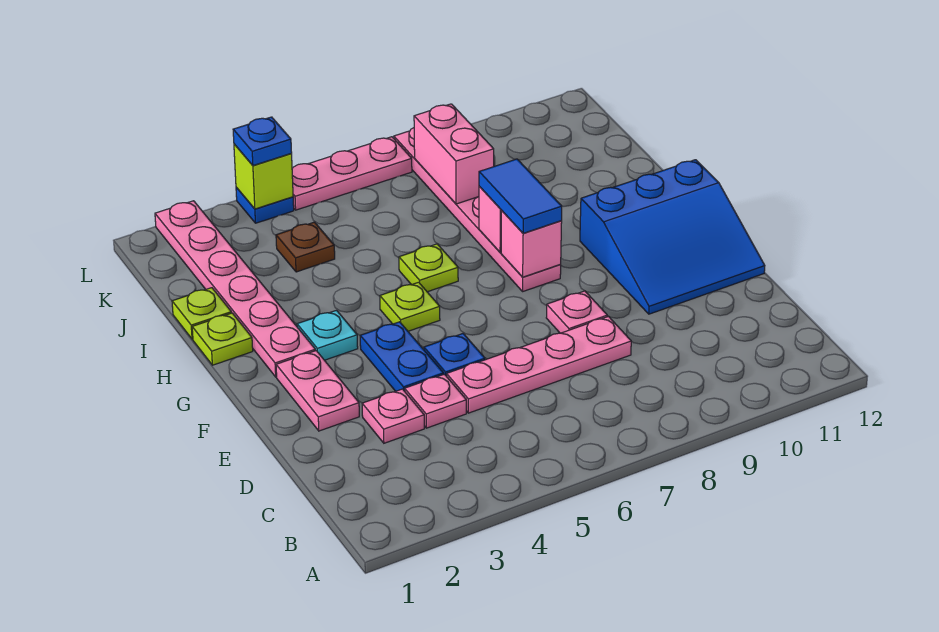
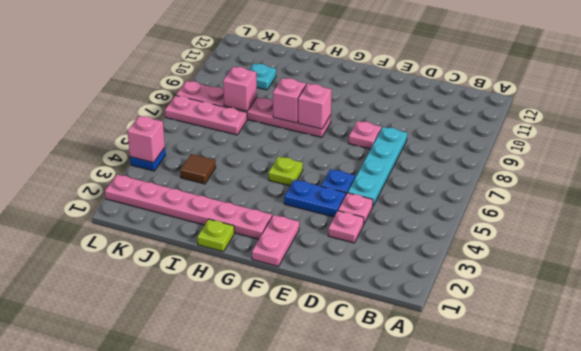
pink plate D5:D8 level 1 -> cyan plate D5:D8 level 1
pink plate E2:F2 level 1 -> pink plate F1:F2 level 1
blue slope E10:G12 level 1 top G -> none
cyan plate G3 level 1 -> cyan plate J10 level 1
blue tile G8:H8 level 3 -> none
lime plate H6 level 1 -> none
lime plate I1 level 1 -> none
brown plate J4 level 1 -> brown tile J4 level 1
pink brick J8:K8 level 2 -> pink brick J8 level 2
lime brick L4 level 2 -> pink brick L4 level 2
blue plate L4 level 3 -> none
pink plate L5:L7 level 1 -> pink plate J7:L7 level 1

